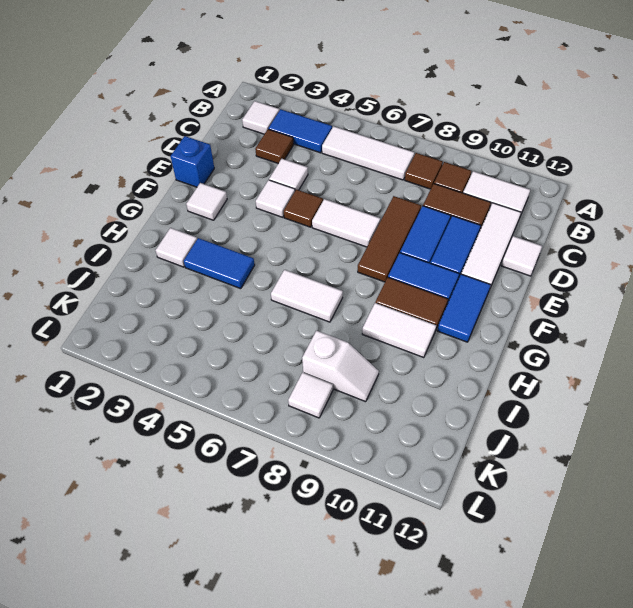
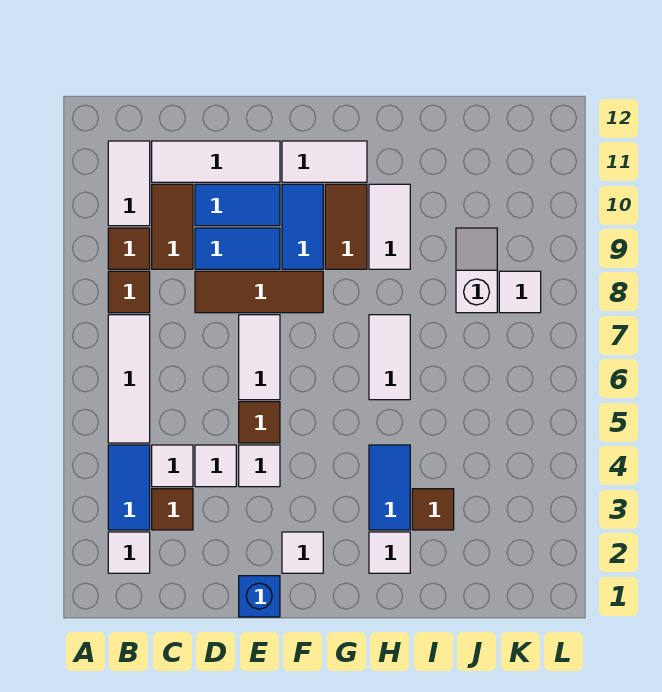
white tile D12 level 1 -> white tile C4 level 1
blue tile F11:G11 level 1 -> white tile F11:G11 level 1
none -> brown tile I3 level 1

